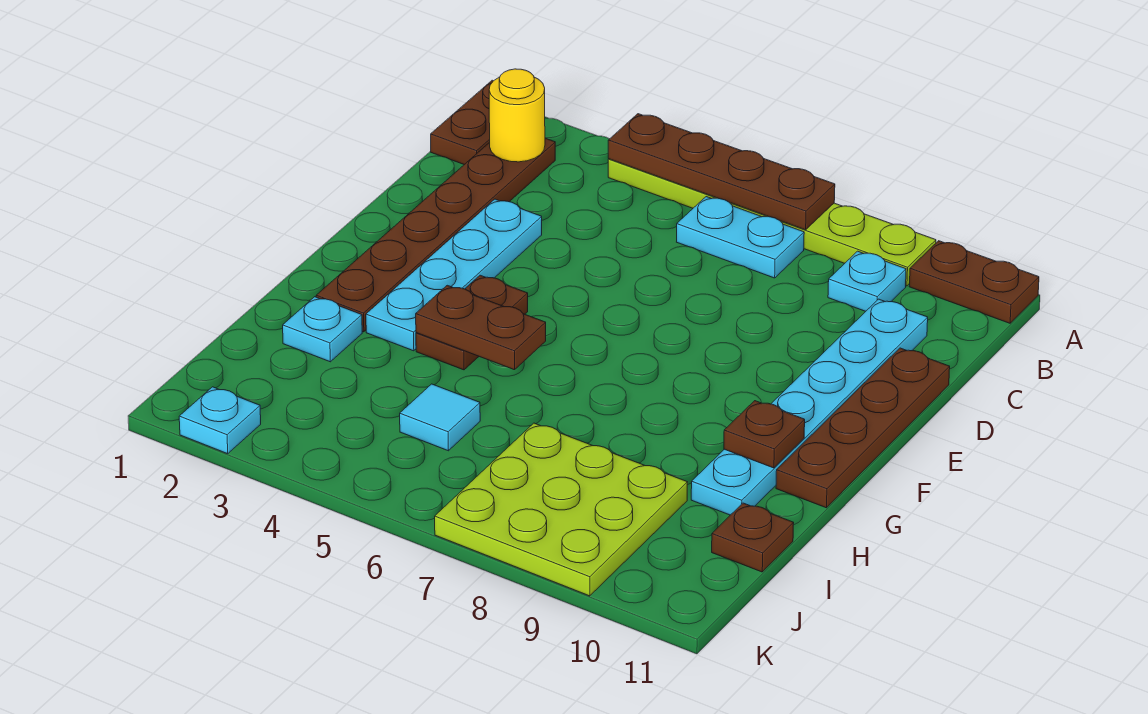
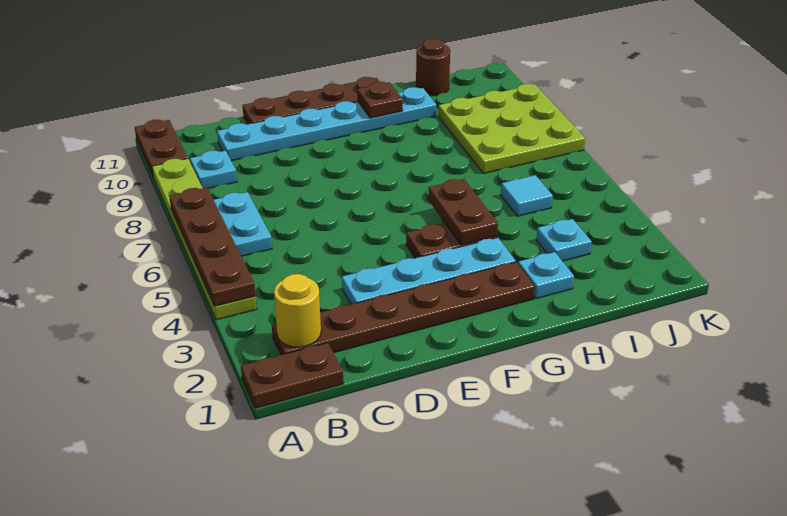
brown plate I11 level 1 -> brown round brick I11 level 1
cyan plate K2 level 1 -> cyan plate I3 level 1

